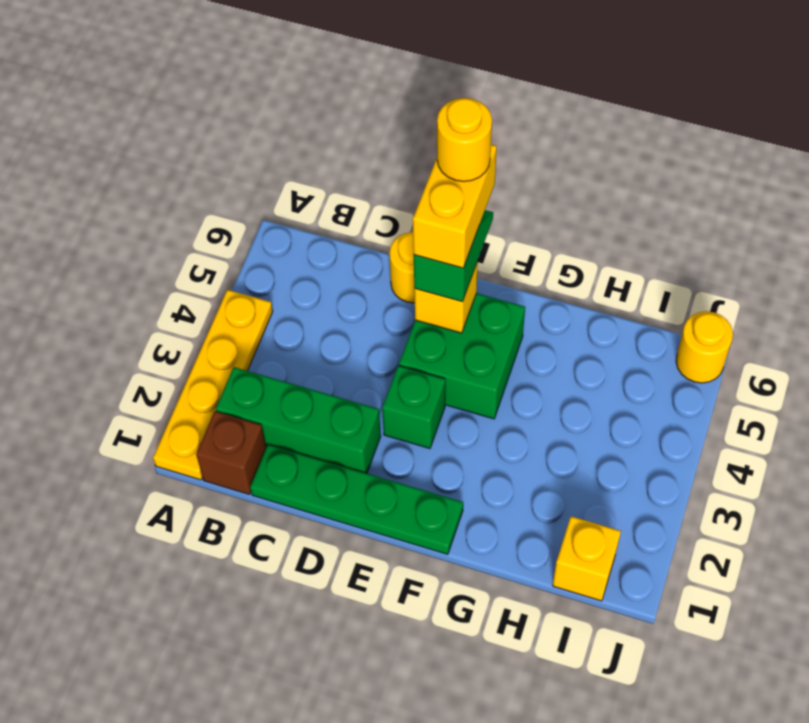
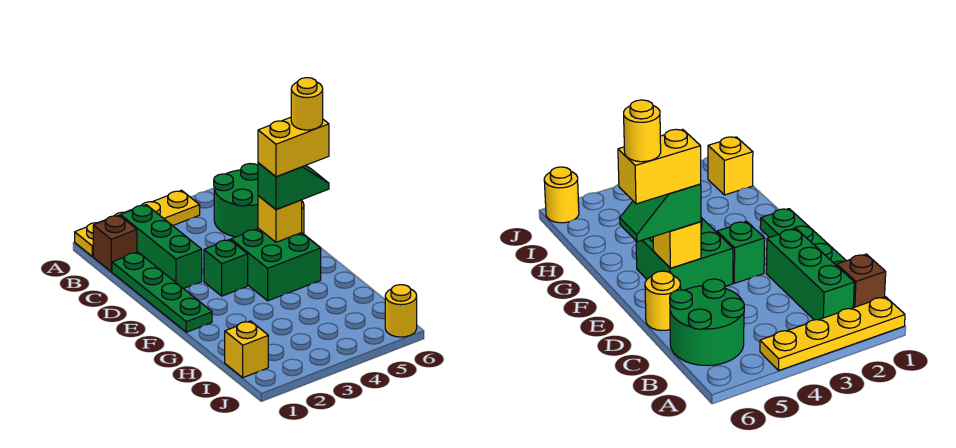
none -> green round brick B5:C6 level 1

